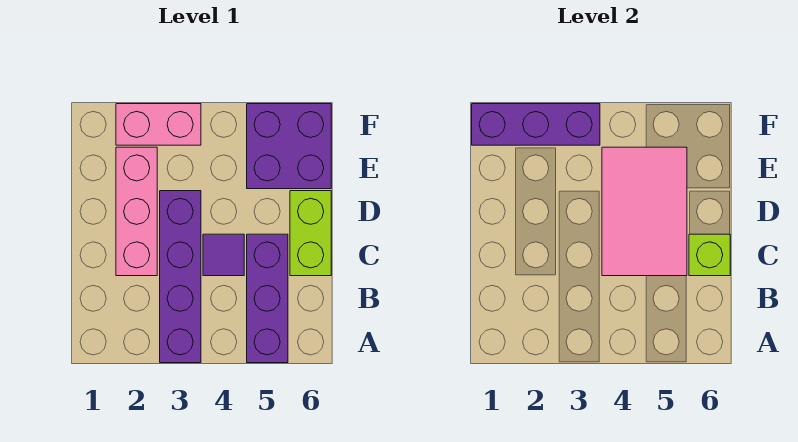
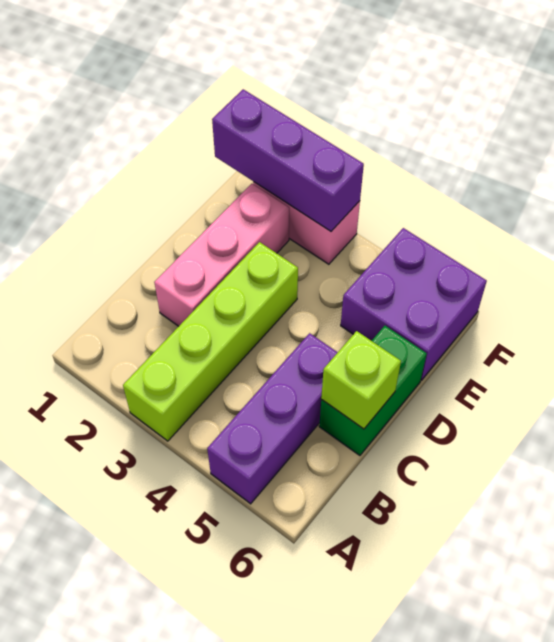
purple brick A3:D3 level 1 -> lime brick A3:D3 level 1
purple tile C4 level 1 -> none
pink tile C4:E5 level 2 -> none
lime brick C6:D6 level 1 -> green brick C6:D6 level 1

